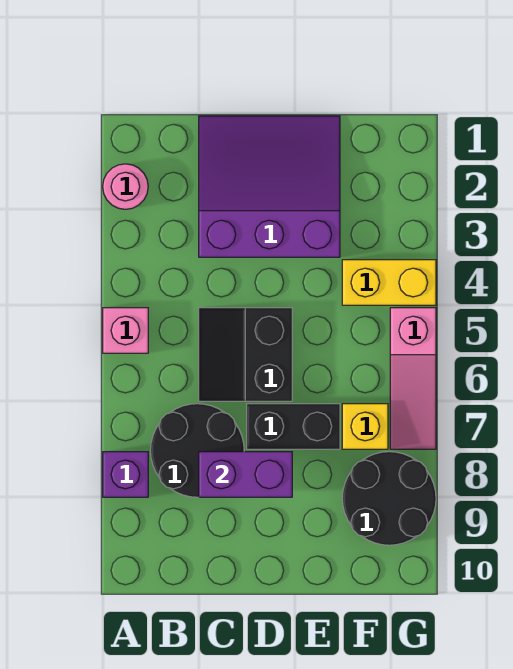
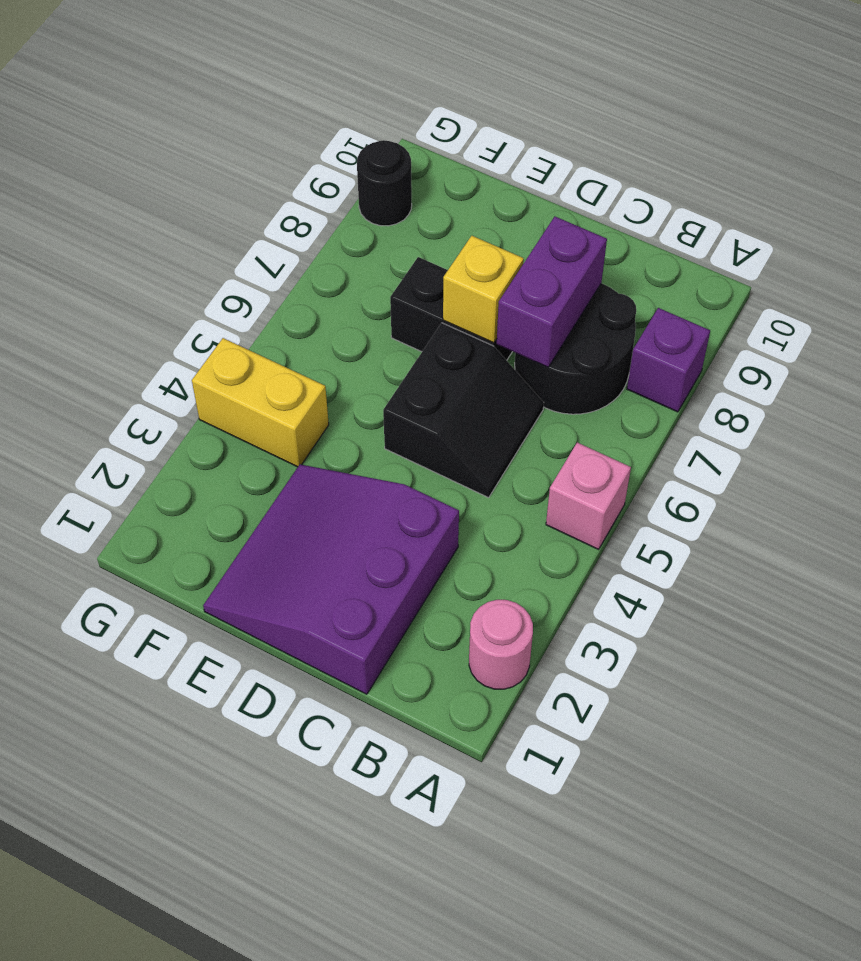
purple slope C1:E3 level 1 top 3 -> purple slope C1:E3 level 1 top C
purple brick C8:D8 level 2 -> purple brick C7:C8 level 2
yellow brick F7 level 1 -> yellow brick D7 level 2
black round brick F8:G9 level 1 -> black round brick G9 level 1
pink slope G5:G7 level 1 top 5 -> none

